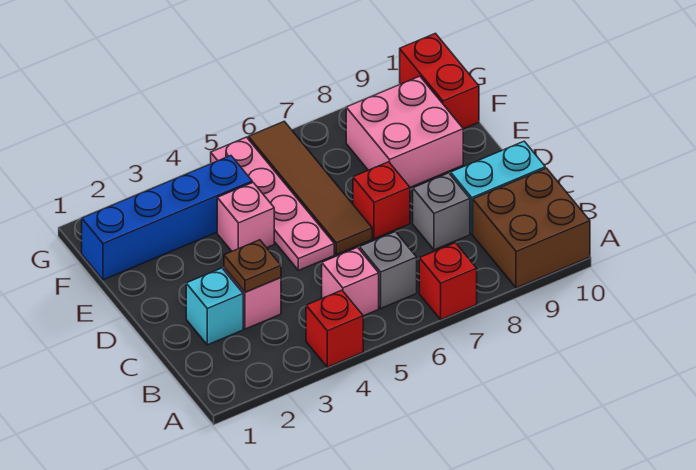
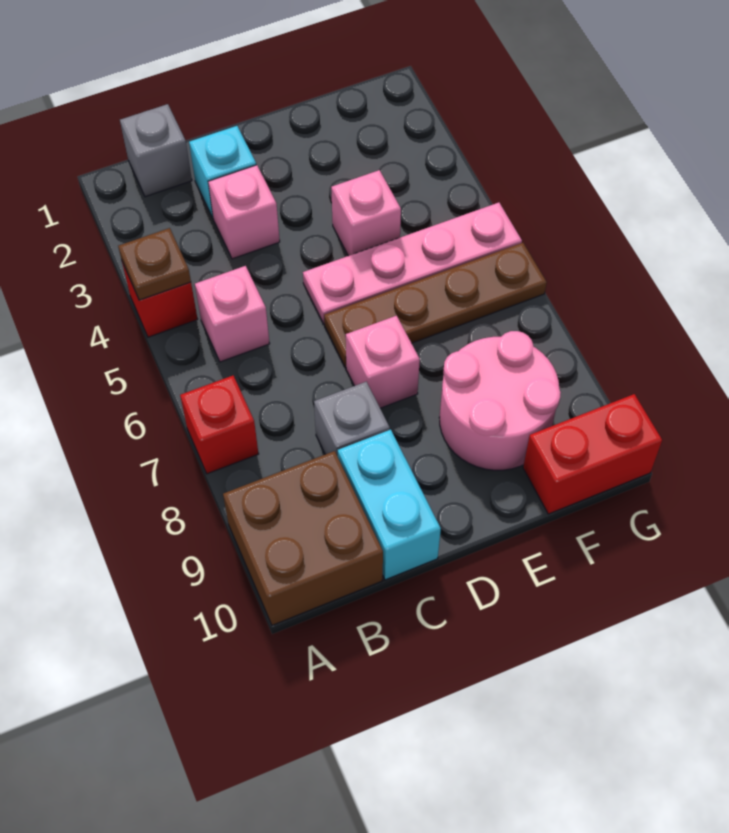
grey brick B6 level 1 -> grey brick B1 level 1
brown plate C3 level 2 -> brown plate A4 level 2
brown tile D6:G6 level 1 -> brown plate D6:G6 level 1
red brick D7 level 1 -> pink brick D7 level 1
pink brick E8:F9 level 1 -> pink round brick E8:F9 level 1
blue brick F1:F4 level 1 -> none

